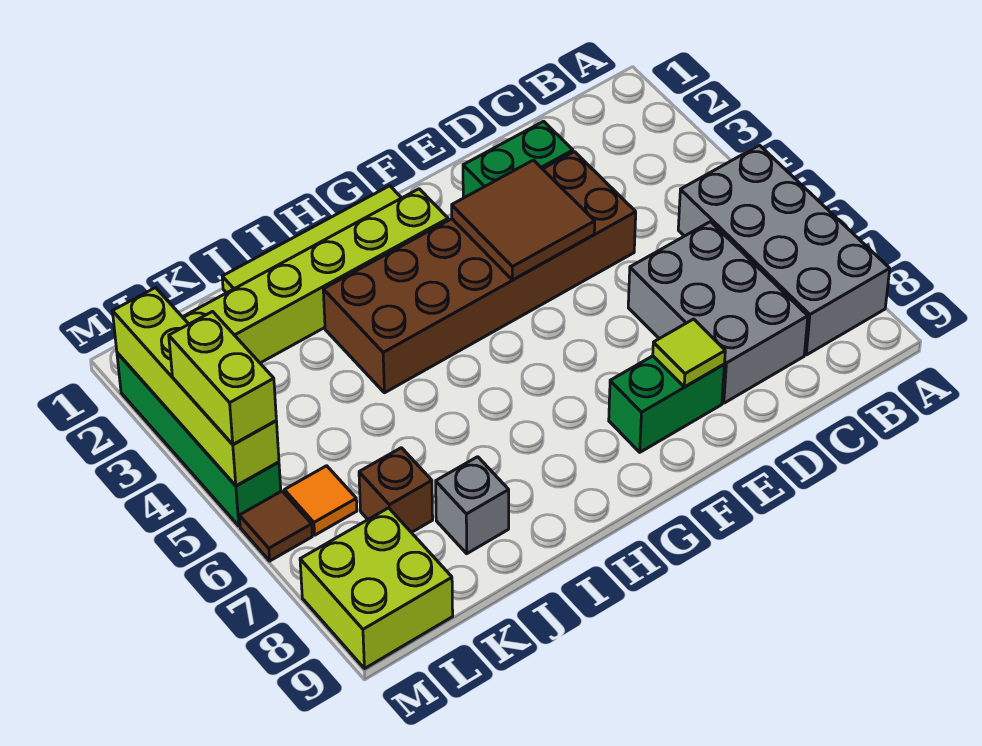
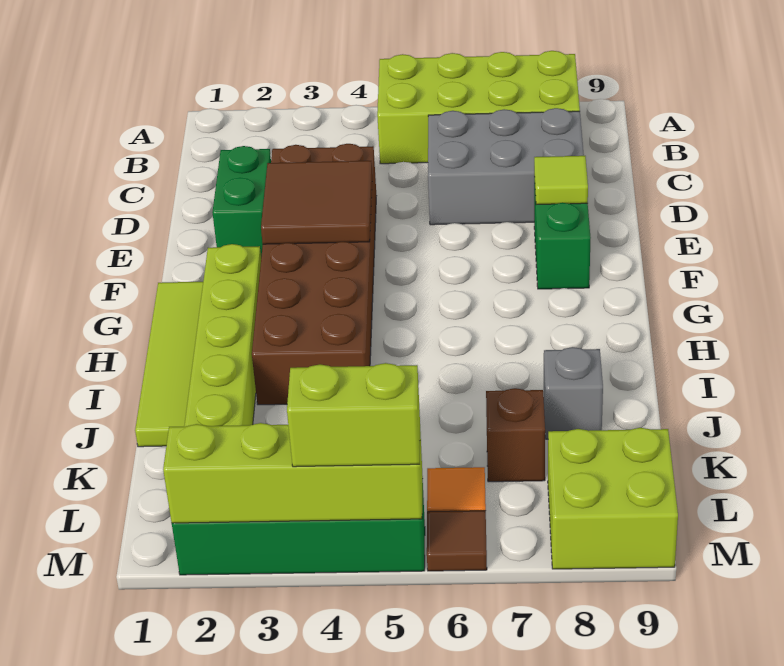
grey brick A5:B8 level 1 -> lime brick A5:B8 level 1

